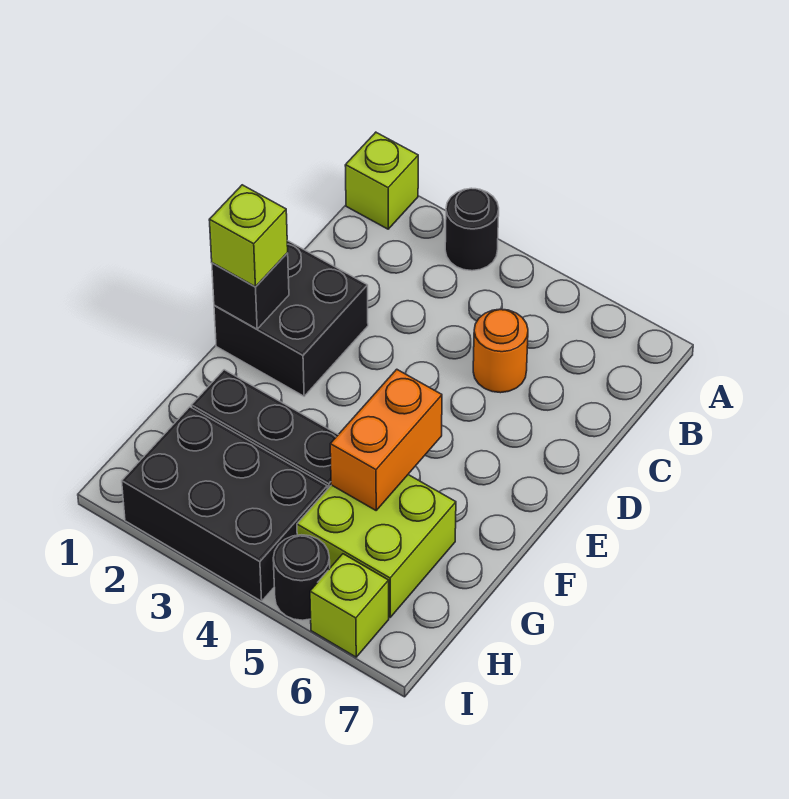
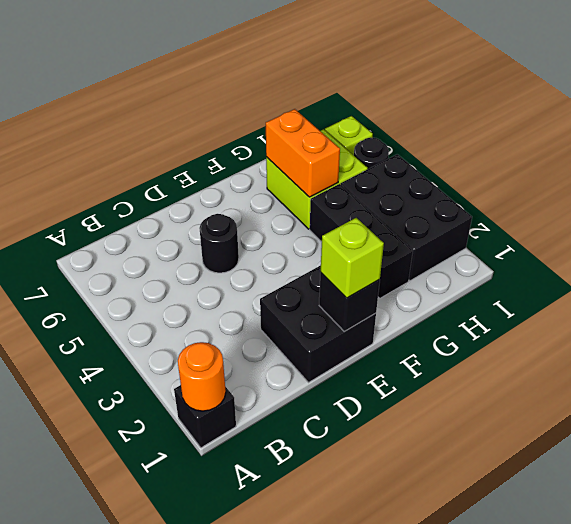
lime brick A1 level 1 -> black brick A1 level 1
black round brick A3 level 1 -> black round brick D5 level 1
orange round brick C5 level 1 -> orange round brick A1 level 2
orange brick F5:G5 level 2 -> orange brick G5:G6 level 2

